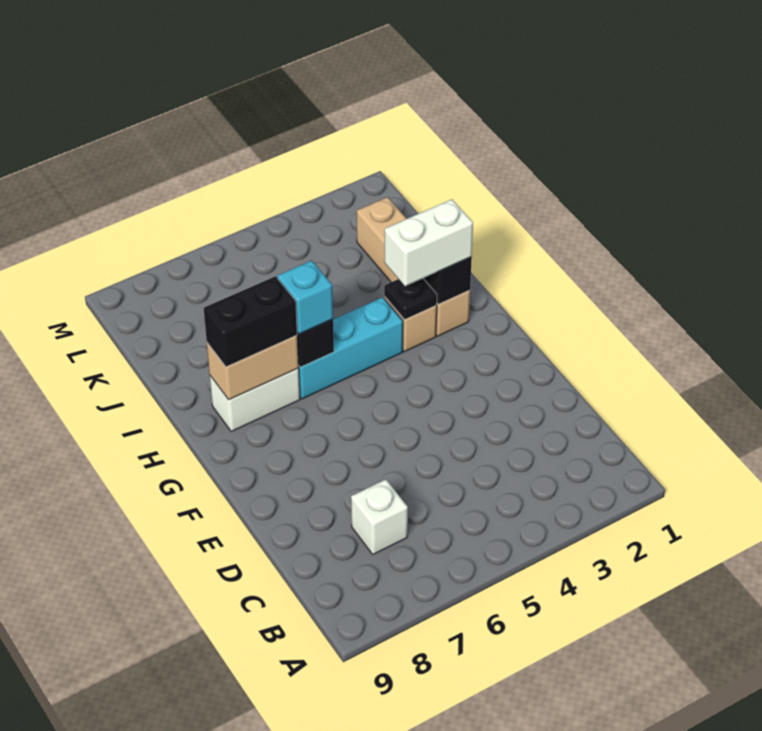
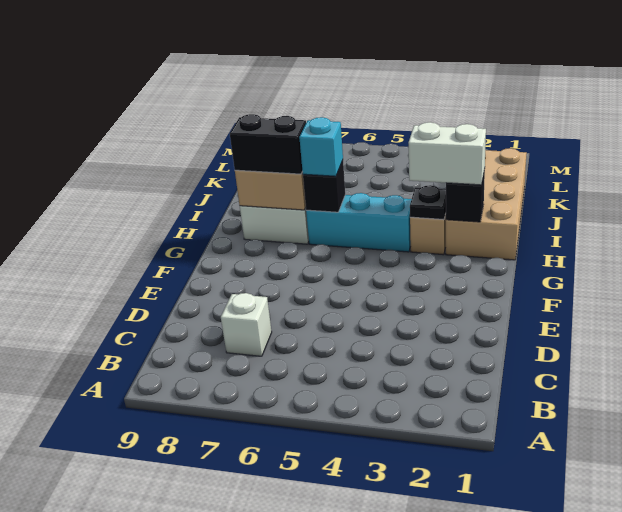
tan brick H2:K2 level 1 -> tan brick H1:K2 level 1

